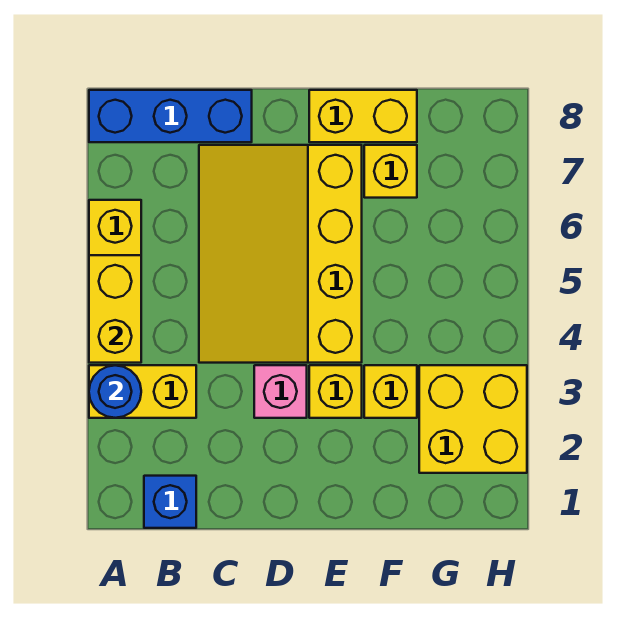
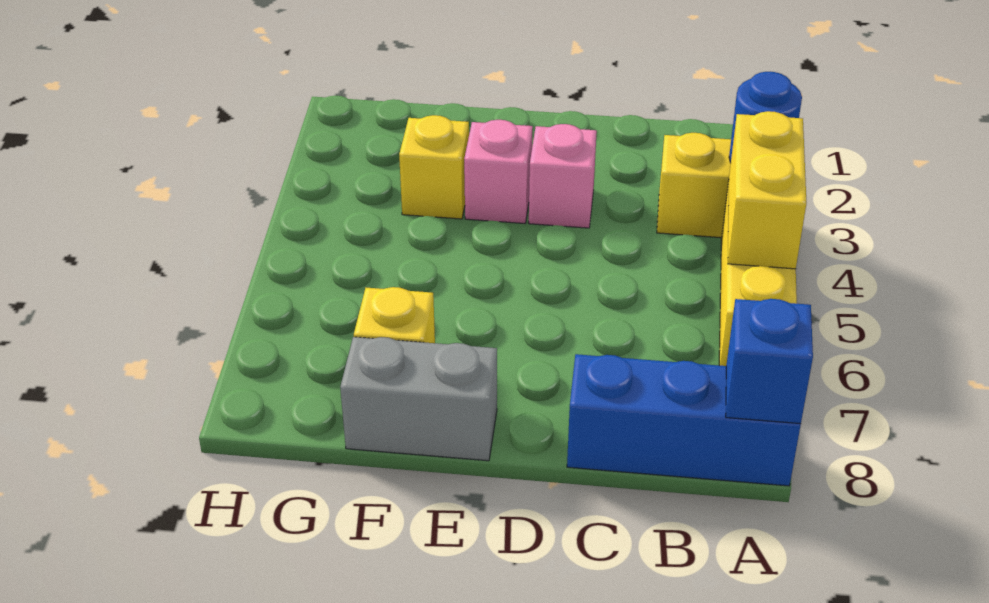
blue brick B1 level 1 -> blue brick A8 level 2
yellow slope C4:E7 level 1 top E -> none
yellow brick E3 level 1 -> pink brick E3 level 1
yellow brick E8:F8 level 1 -> grey brick E8:F8 level 1
yellow brick G2:H3 level 1 -> none

